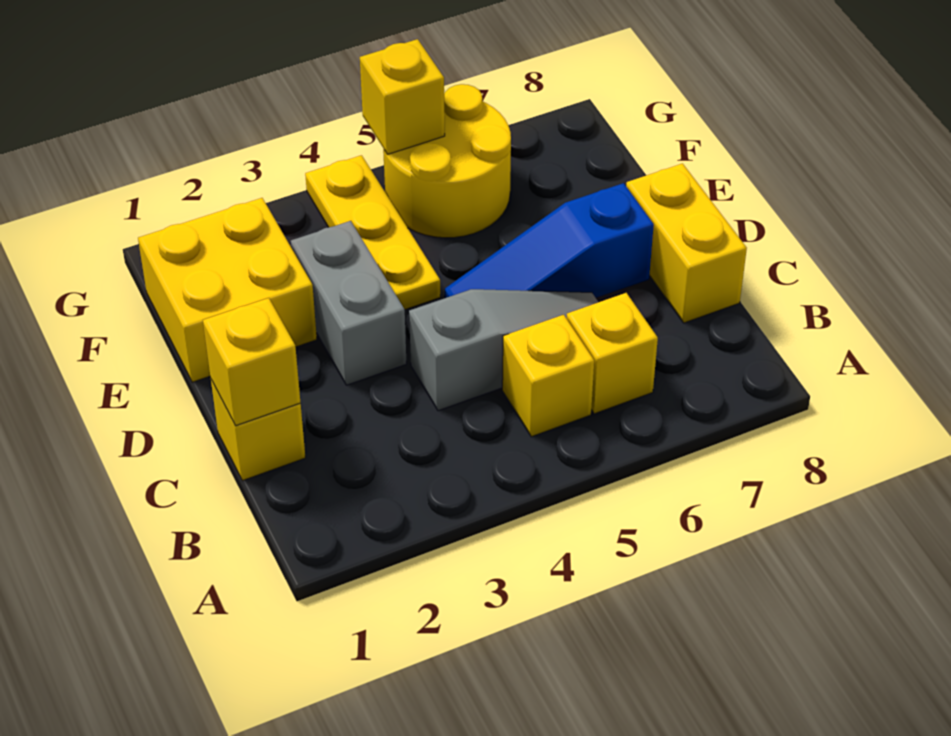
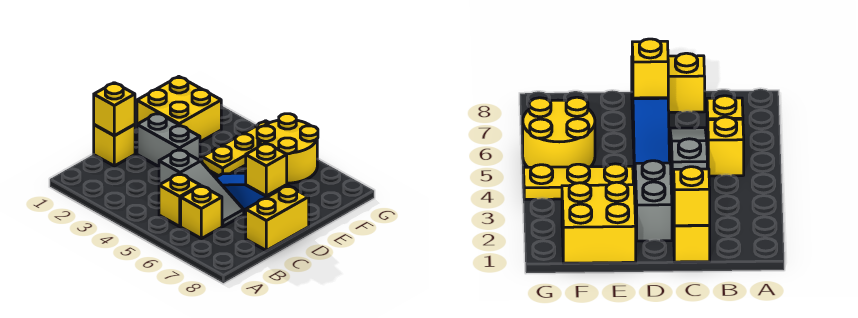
grey brick D3:E3 level 1 -> grey brick D2:D3 level 1
yellow brick G5 level 2 -> yellow brick D7 level 2

